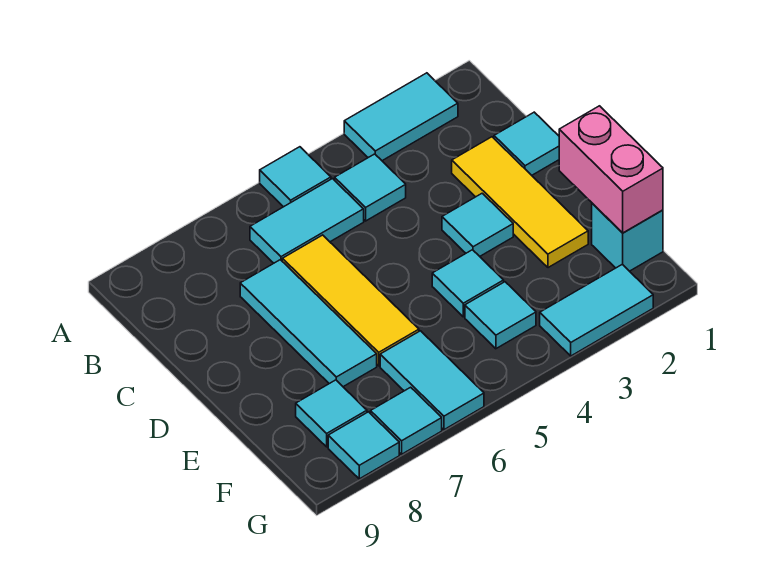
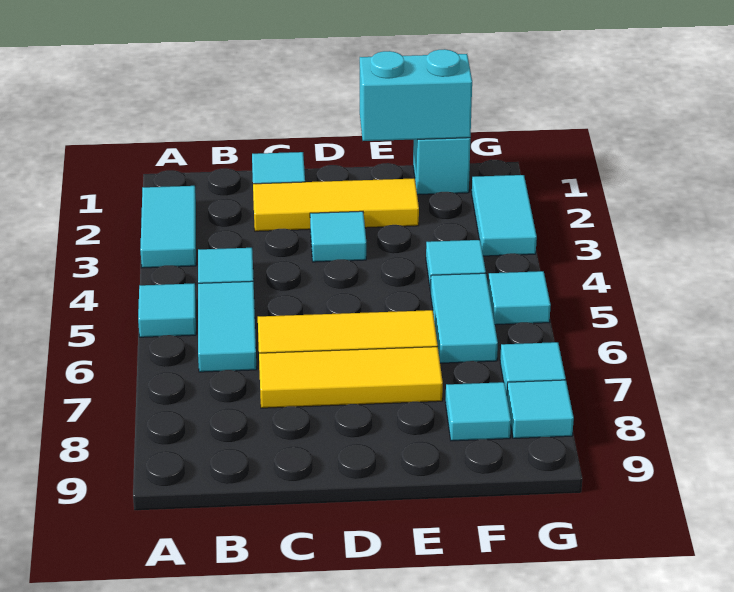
cyan tile C7:E7 level 1 -> yellow tile C7:E7 level 1
pink brick E1:F1 level 2 -> cyan brick E1:F1 level 2
cyan tile E4 level 1 -> cyan tile G5 level 1
cyan tile F6:G6 level 1 -> cyan tile F5:F6 level 1

